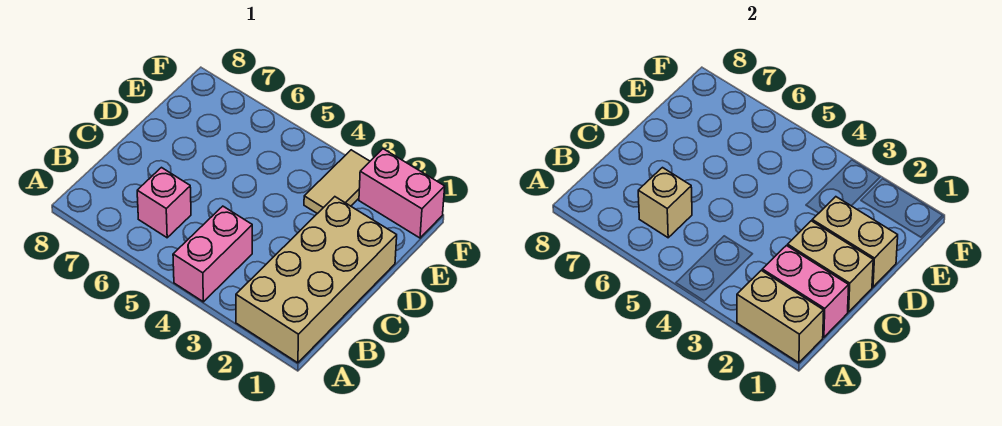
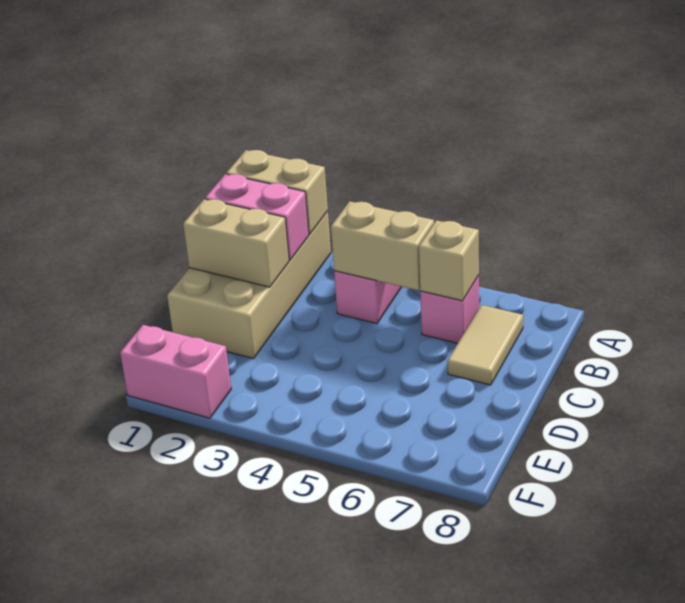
tan brick D1:D2 level 2 -> tan brick B4:B5 level 2
tan tile E3:F3 level 1 -> tan tile B7:C7 level 1

